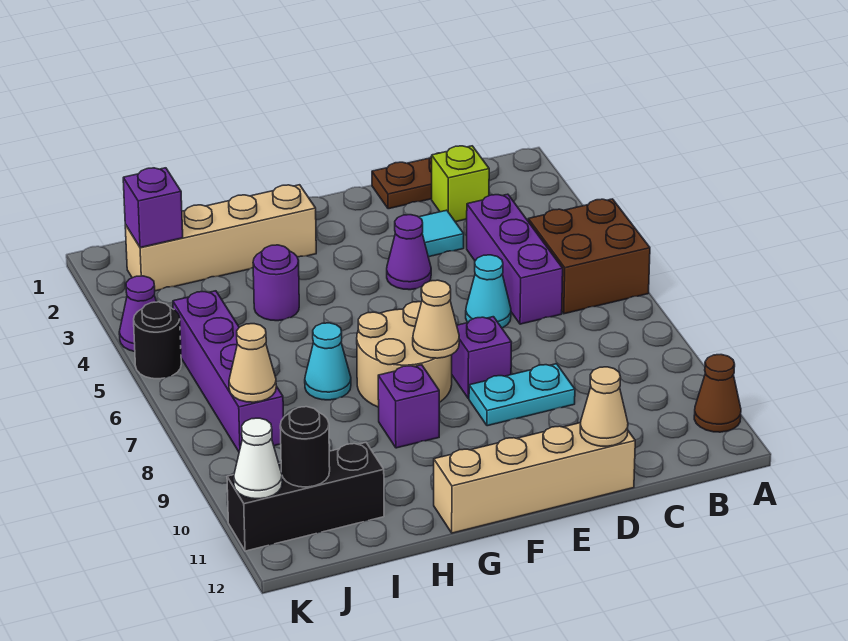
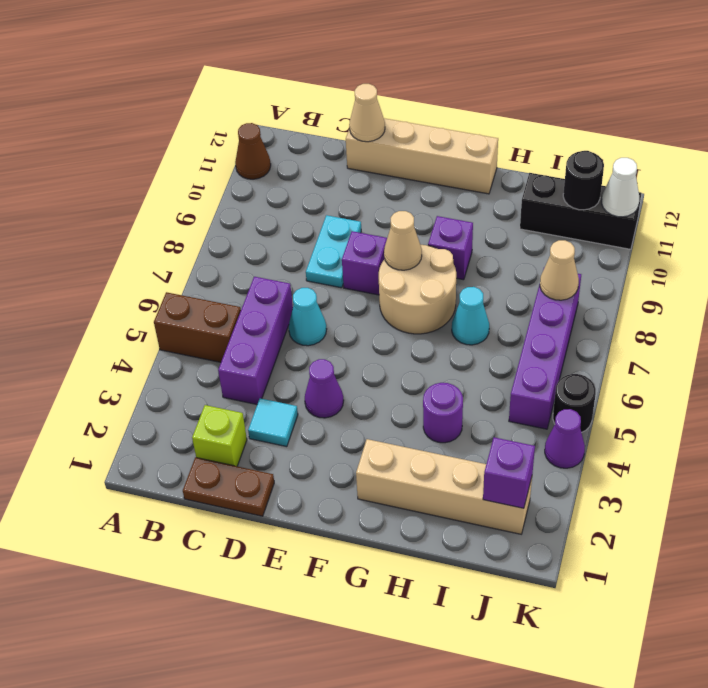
brown brick A5:B6 level 1 -> brown brick A5:B5 level 1
cyan plate D9:E9 level 1 -> cyan plate D8:D9 level 1

